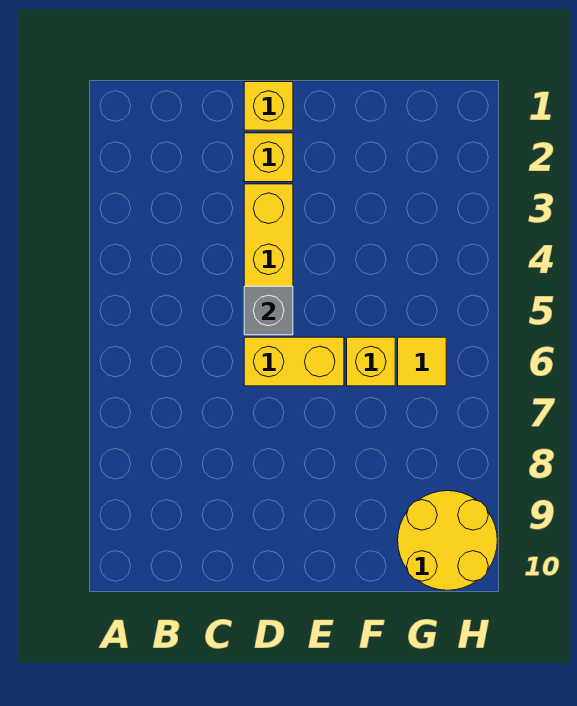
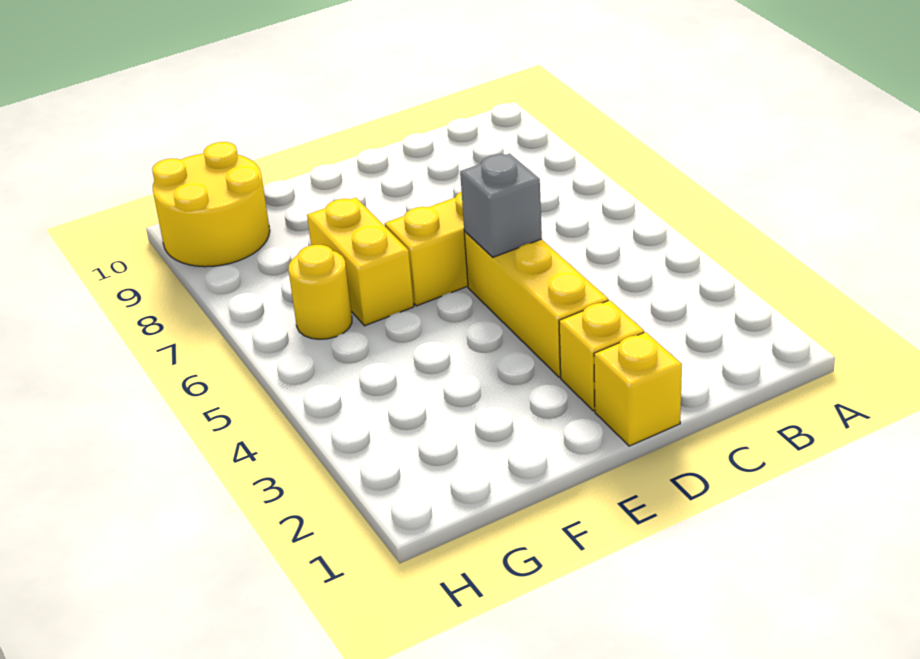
yellow brick F6 level 1 -> yellow brick F6:F7 level 1
yellow tile G6 level 1 -> yellow round brick G6 level 1

